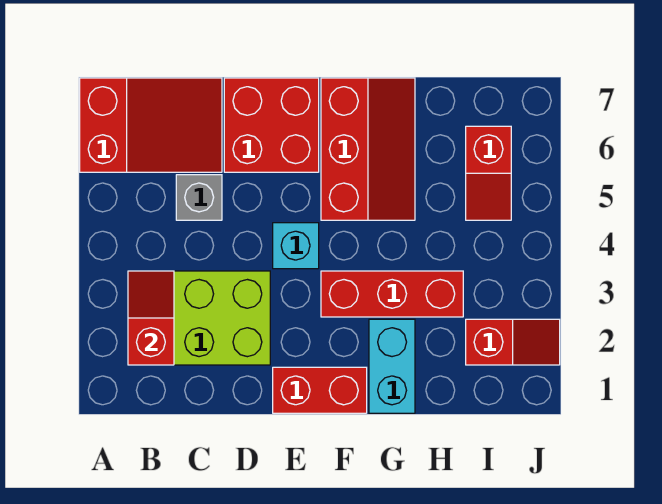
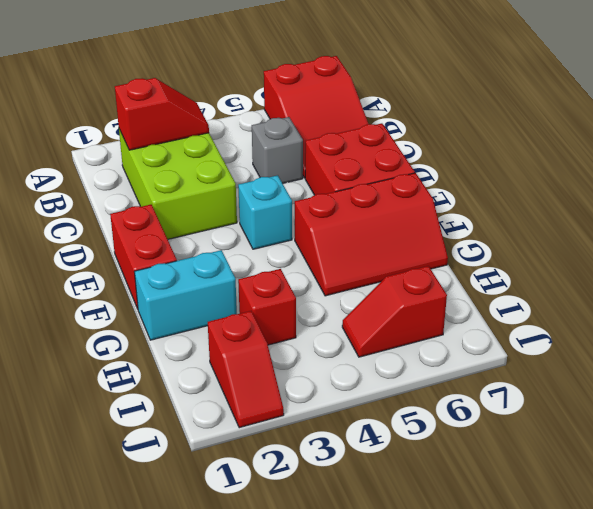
red brick F3:H3 level 1 -> red brick H3 level 1

